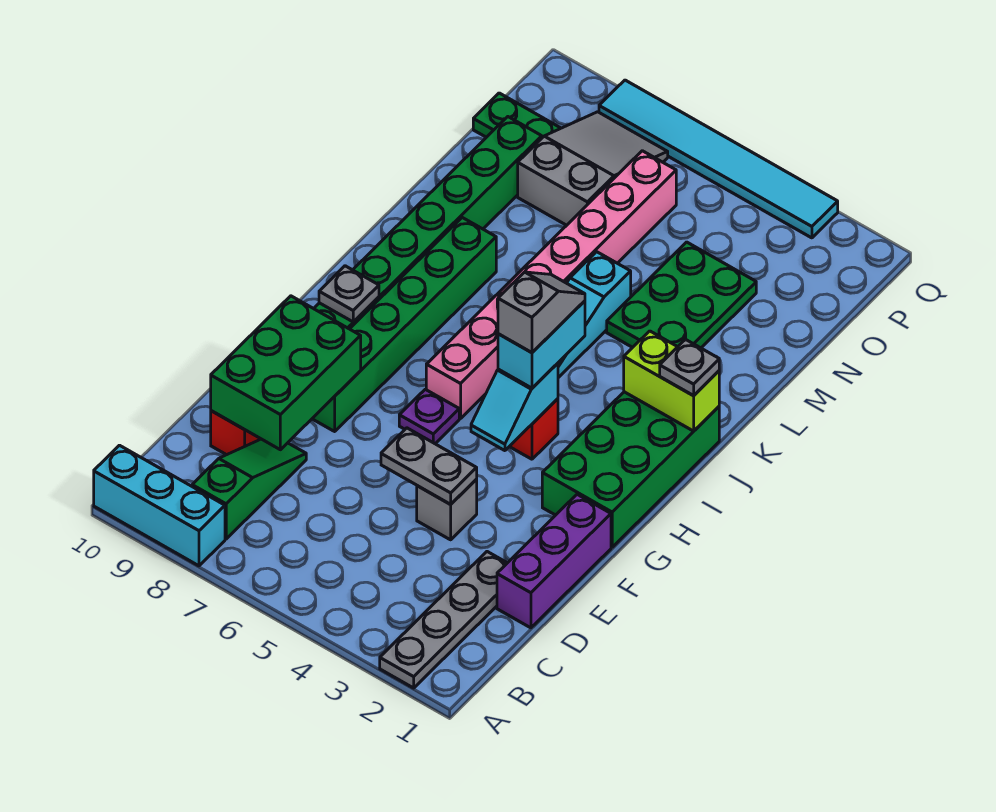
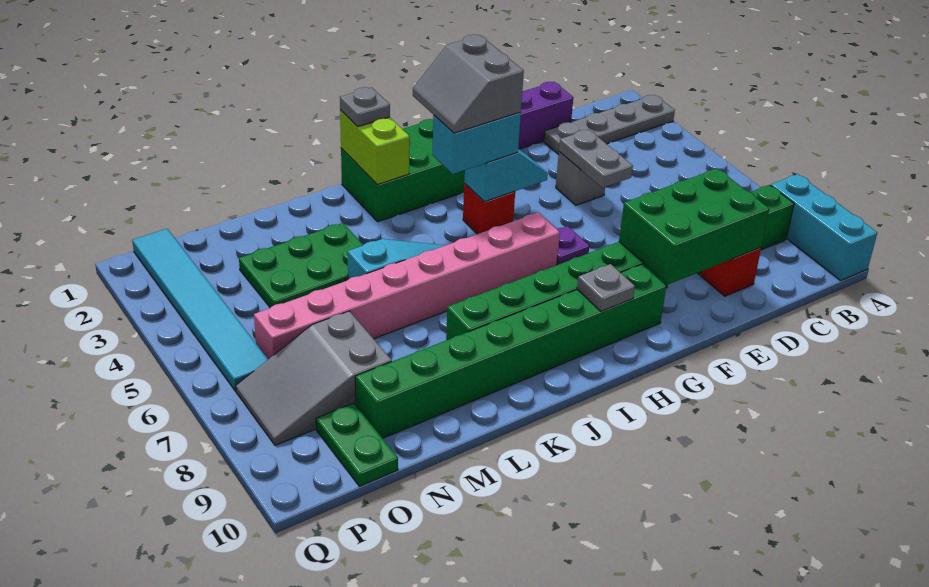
grey slope H4:I4 level 4 top H -> grey slope H3:I4 level 4 top H
cyan tile Q3:Q8 level 1 -> cyan tile P1:P6 level 1

